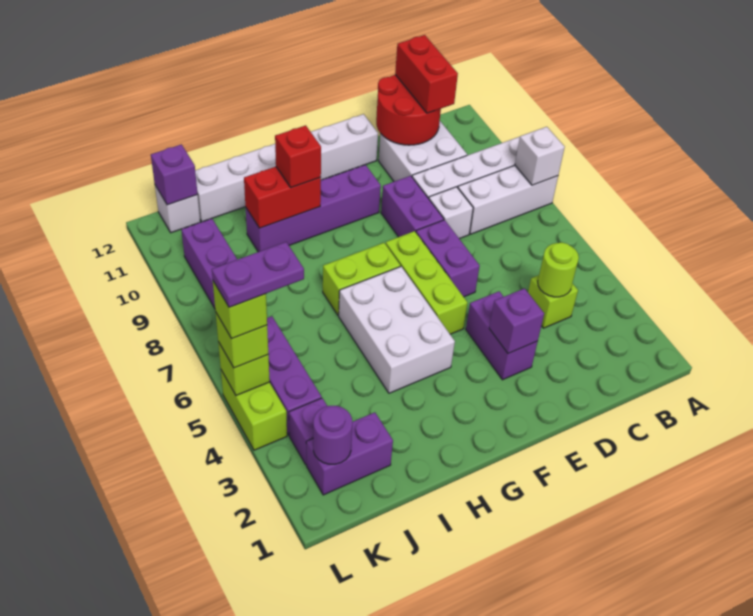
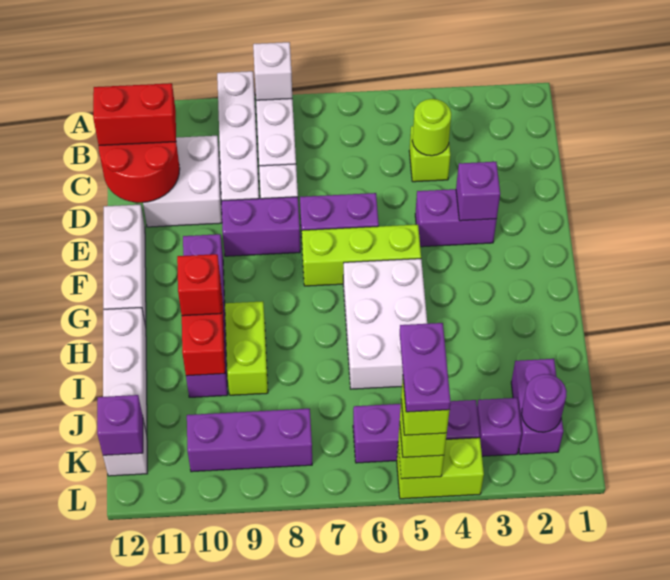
white brick G4:H6 level 1 -> white brick G5:I6 level 1
lime brick G7:H7 level 1 -> lime brick H9:I9 level 1

